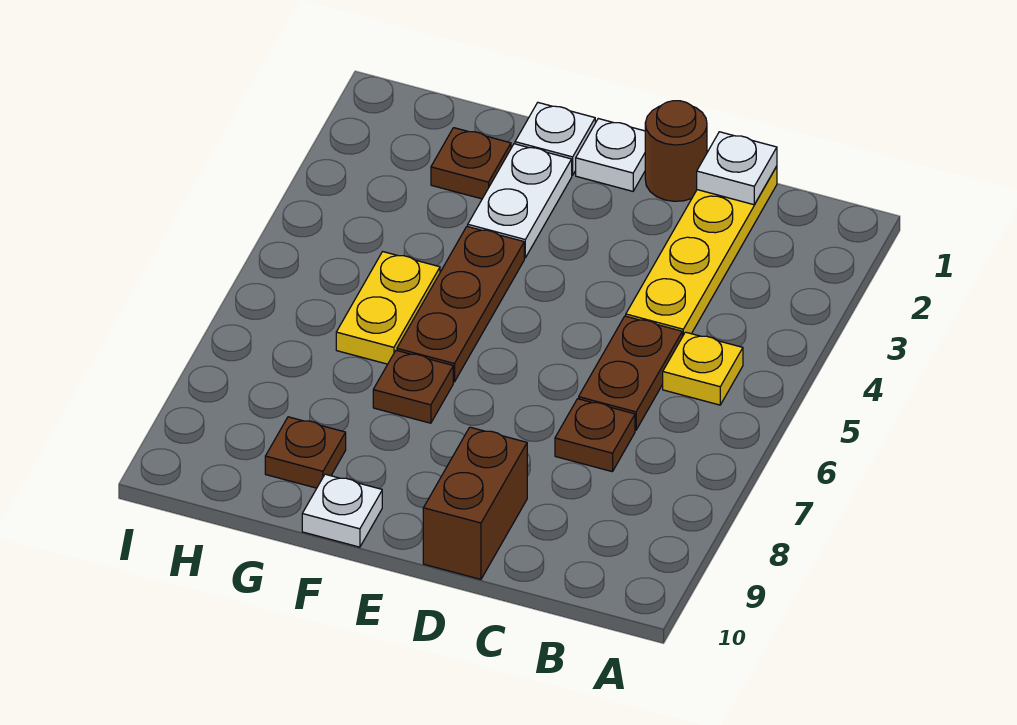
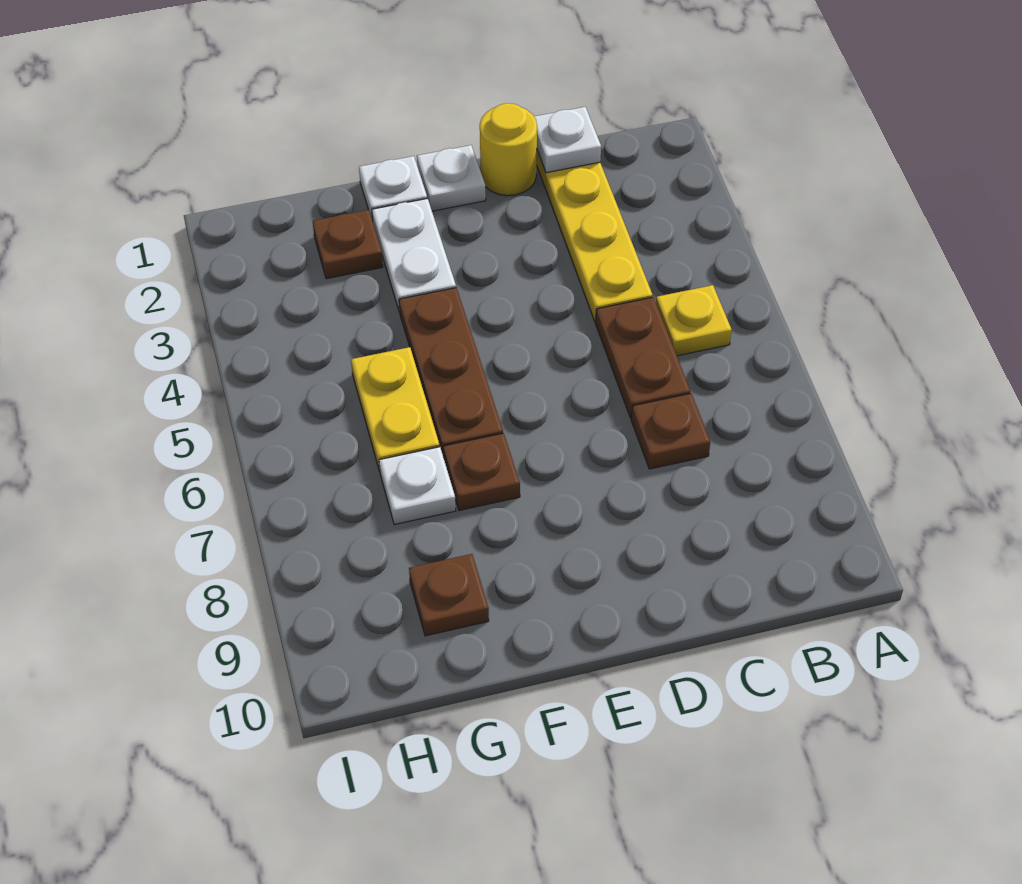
brown round brick D1 level 1 -> yellow round brick D1 level 1
brown brick D9:D10 level 1 -> none
white plate F10 level 1 -> white plate G7 level 1

